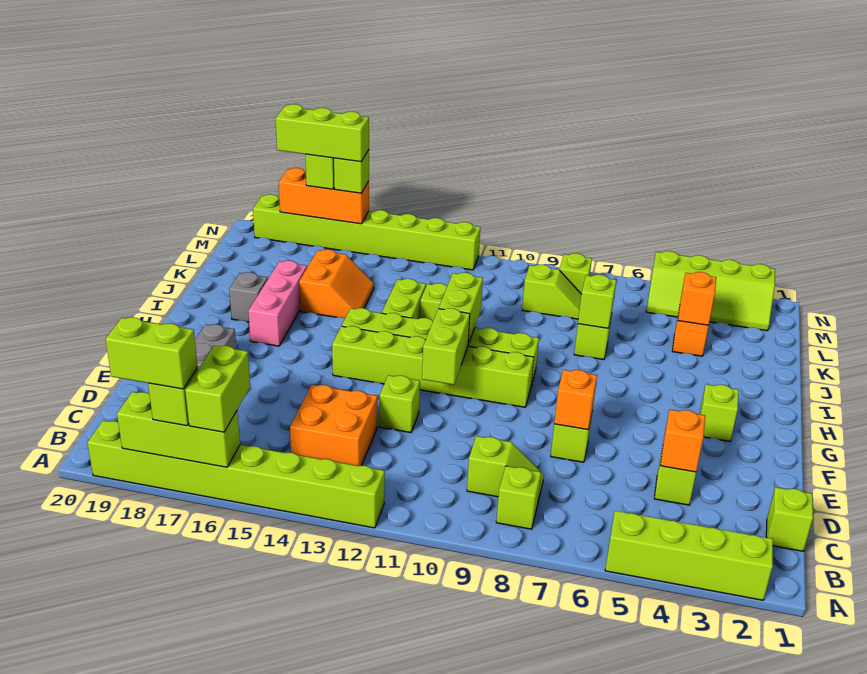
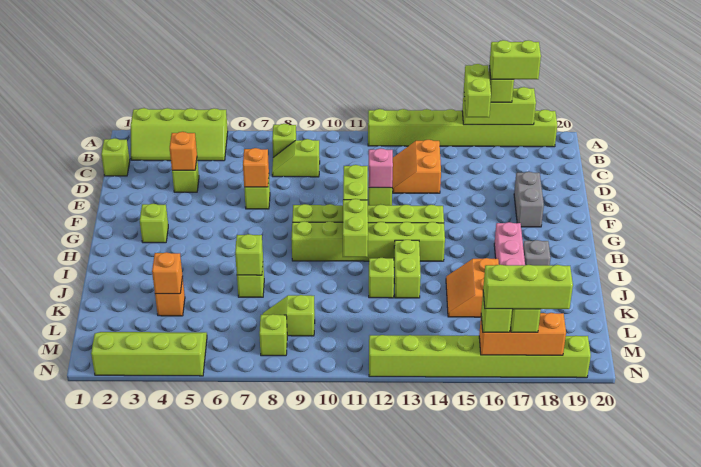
orange brick C13:D14 level 1 -> orange slope C13:D14 level 1 top 14
none -> pink brick E12 level 2

